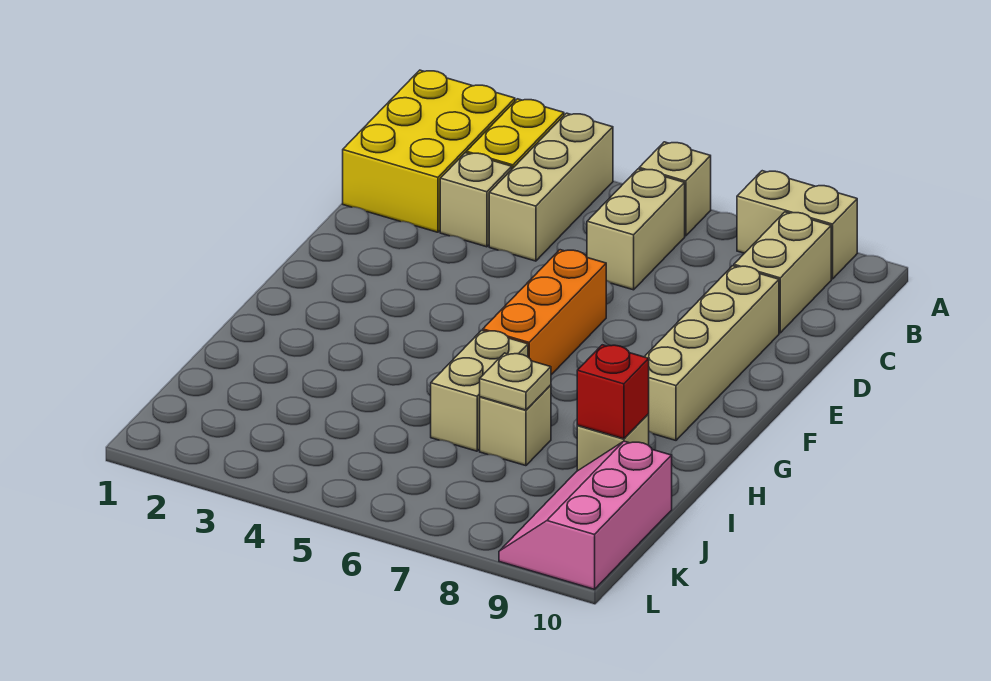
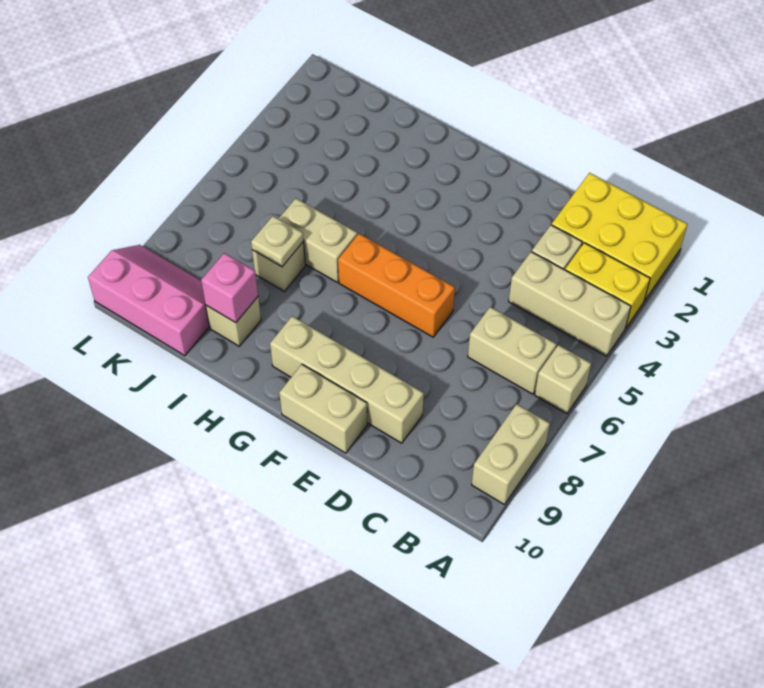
tan brick B9:C9 level 1 -> tan brick E10:F10 level 1
red brick I9 level 2 -> pink brick I9 level 2

